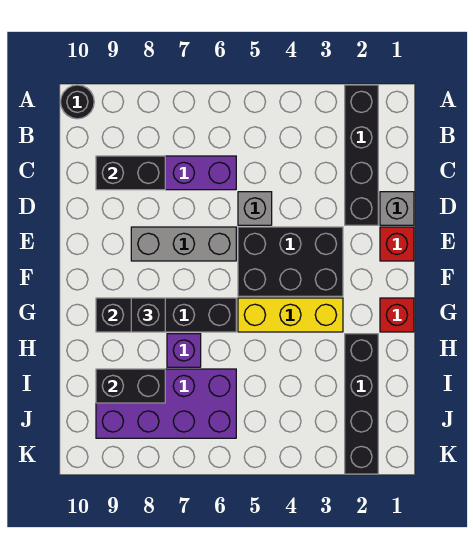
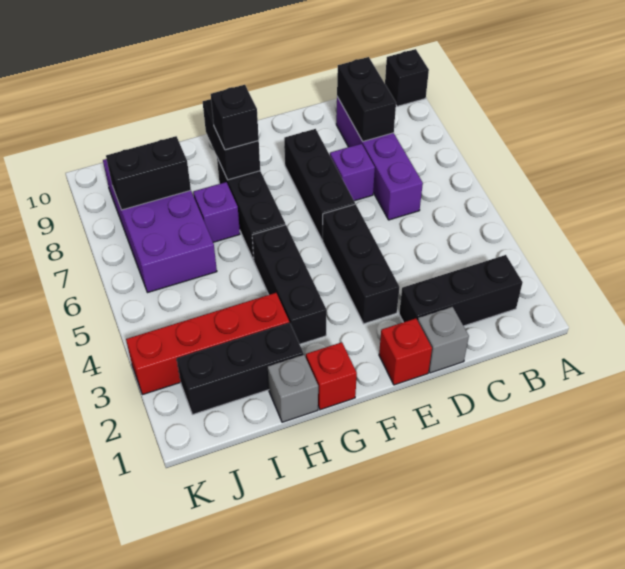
black brick A2:D2 level 1 -> black brick B2:D2 level 1
black round brick A10 level 1 -> black brick A10 level 1
grey brick D5 level 1 -> grey brick H1 level 1
none -> purple brick D7 level 1
black brick E3:F5 level 1 -> black brick E3:E5 level 1
grey brick E6:E8 level 1 -> black brick E6:E8 level 1
yellow brick G3:G5 level 1 -> black brick G3:G5 level 1
black brick H2:K2 level 1 -> black brick H2:J2 level 1
none -> red brick H3:K3 level 1
black brick I8:I9 level 2 -> black brick I8:J8 level 2

